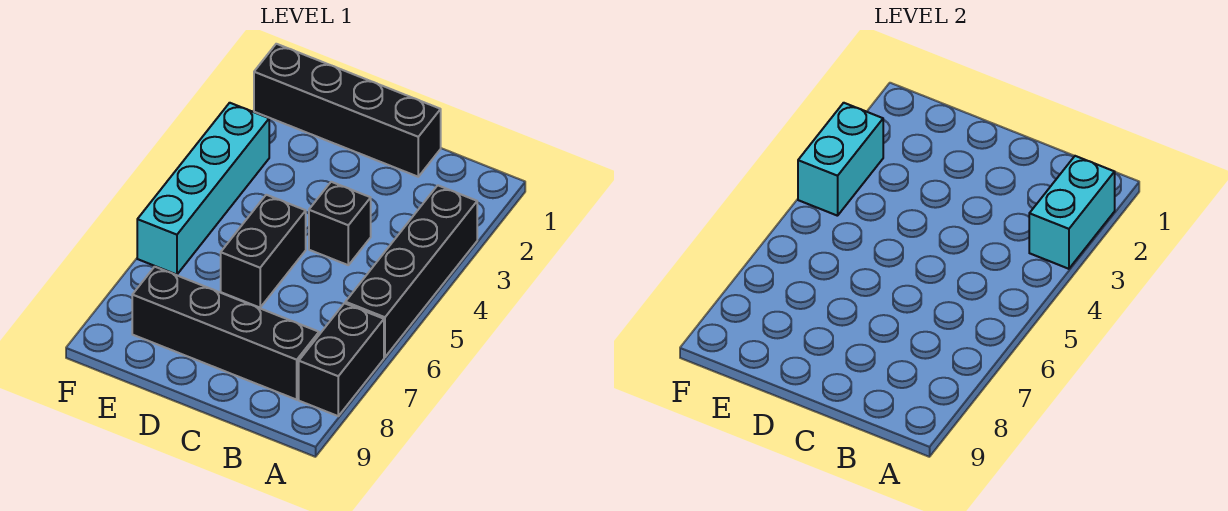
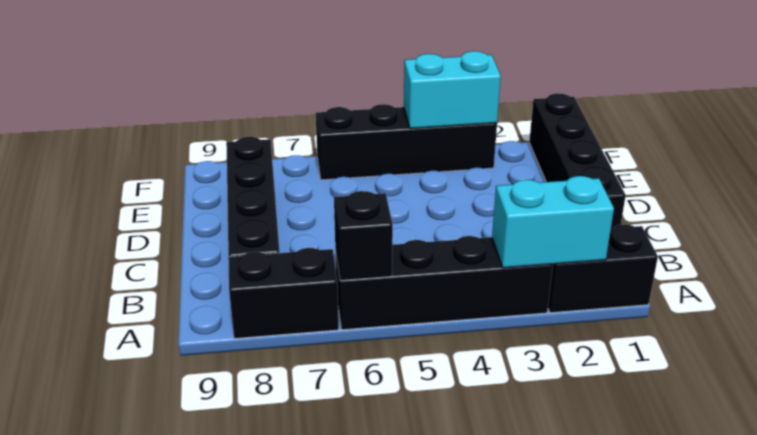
black brick C4 level 1 -> black brick A6 level 2
black brick D5:D6 level 1 -> black brick A1:A2 level 1
cyan brick F3:F6 level 1 -> black brick F3:F6 level 1

